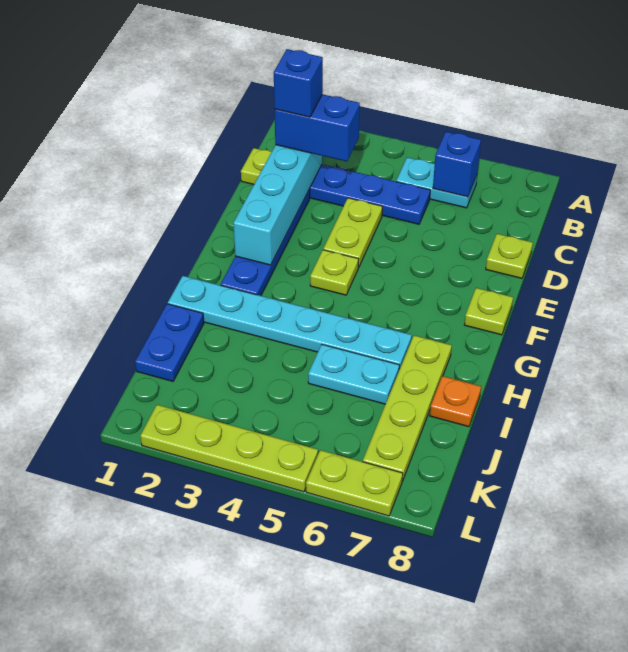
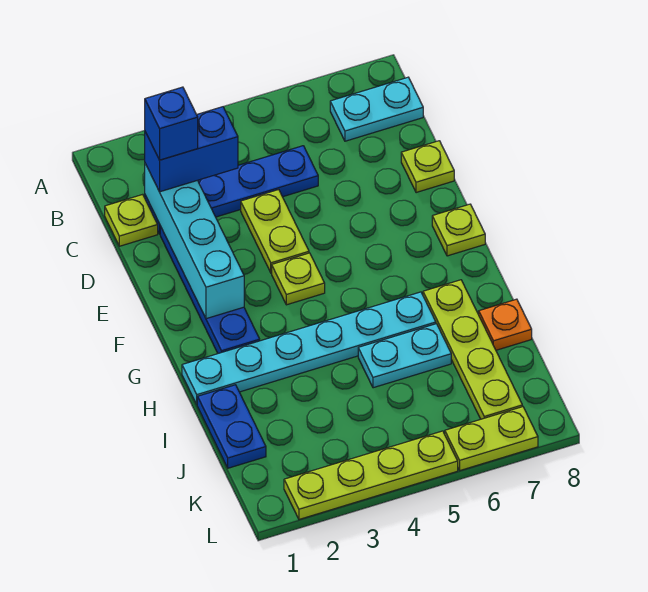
cyan plate B5:B6 level 1 -> cyan plate B7:B8 level 1
blue brick B6 level 2 -> none

